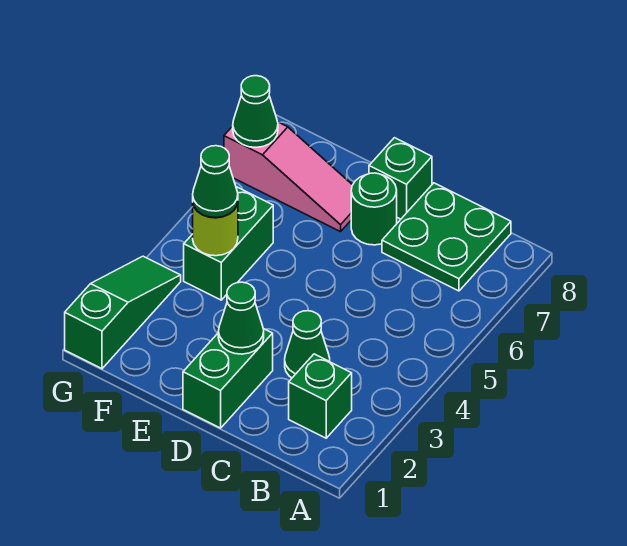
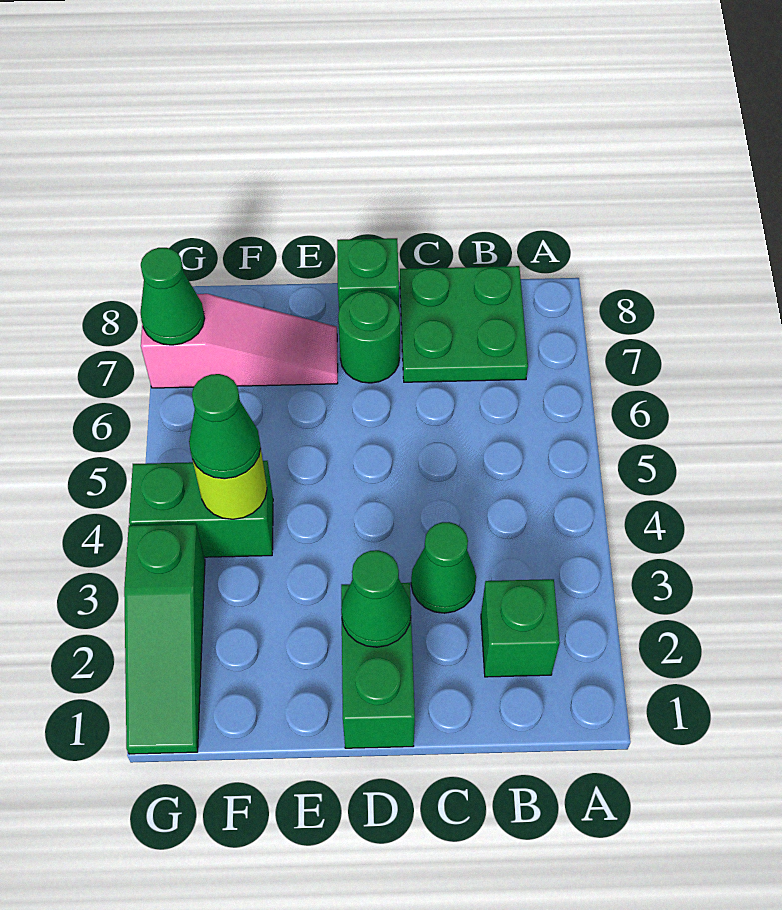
green brick F4:F5 level 1 -> green brick F4:G4 level 1
green slope G1:G3 level 1 top 1 -> green slope G1:G3 level 1 top 3

